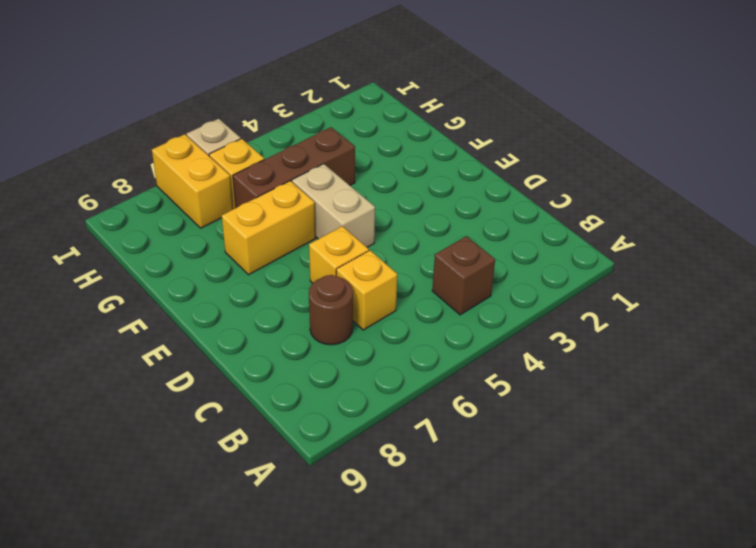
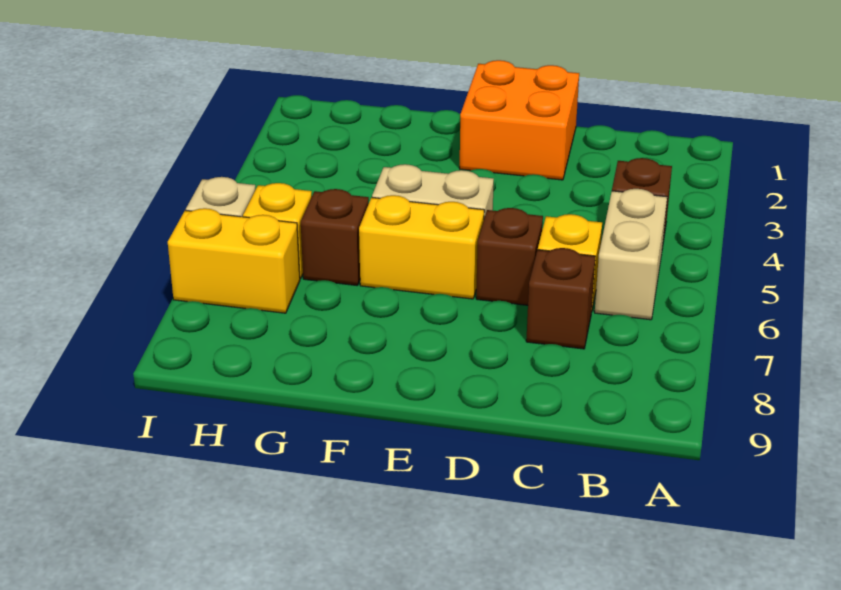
none -> tan brick B5:B6 level 1
brown round brick C7 level 1 -> brown brick C7 level 1
none -> orange brick D1:E2 level 1
yellow brick D6 level 1 -> brown brick D6 level 1
yellow brick F6:F7 level 1 -> yellow brick E6:F6 level 1
brown brick G4:G6 level 1 -> brown brick G6 level 1

